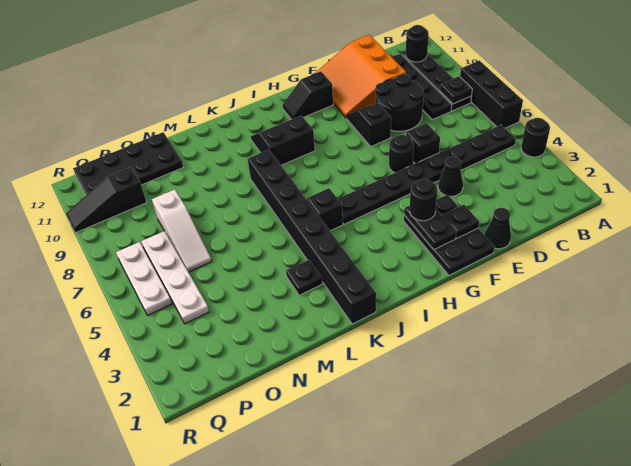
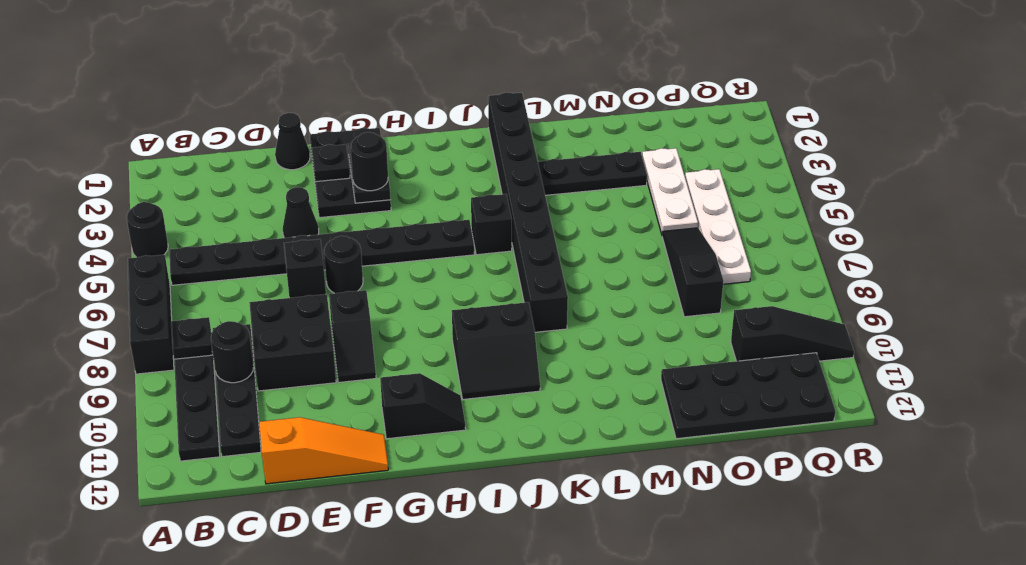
black round brick B11 level 2 -> black round brick C9 level 2
black round brick D8:E9 level 1 -> black brick D8:E9 level 1
orange slope D10:F12 level 1 top D -> orange slope D12:F12 level 1 top D
black plate L3 level 1 -> black plate L3:N3 level 1
white slope O6:O8 level 1 top 8 -> black slope O6:O8 level 1 top 8
white plate Q5:Q7 level 1 -> white plate O3:O5 level 1

